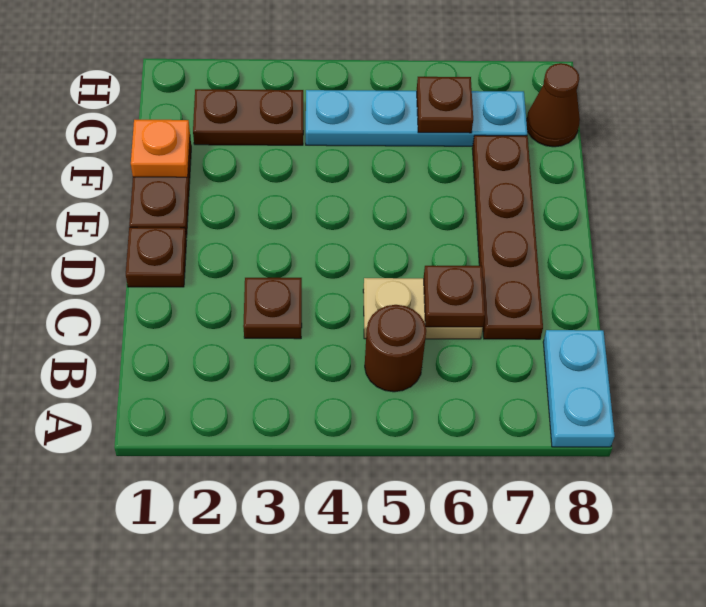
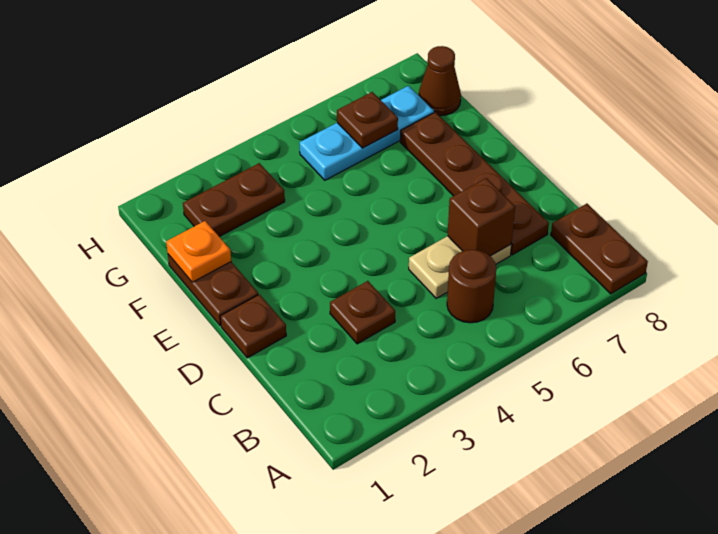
cyan plate A8:B8 level 1 -> brown plate A8:B8 level 1
brown plate C6 level 2 -> brown brick C6 level 2
cyan plate G4:G7 level 1 -> cyan plate G5:G7 level 1

